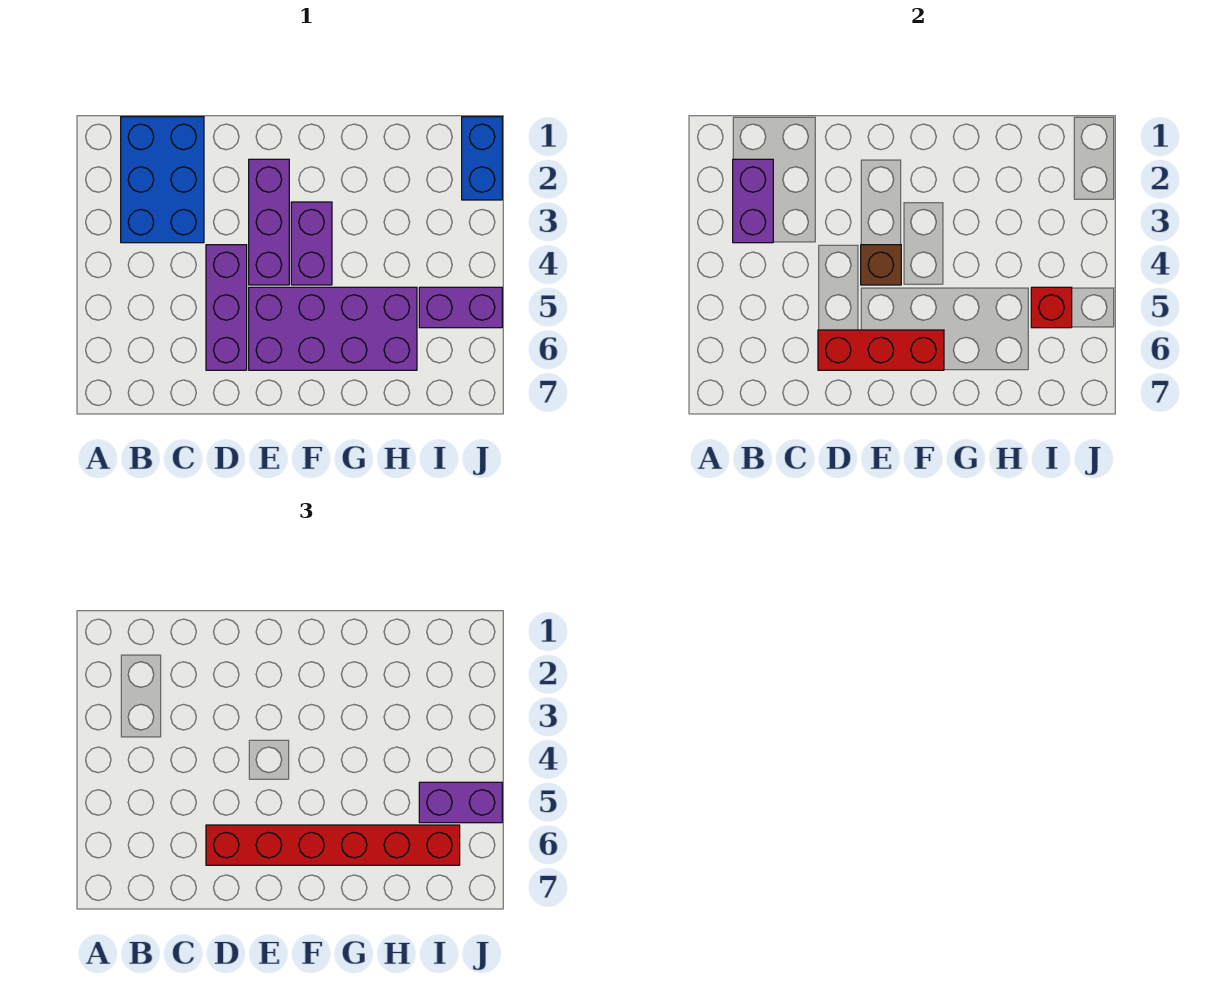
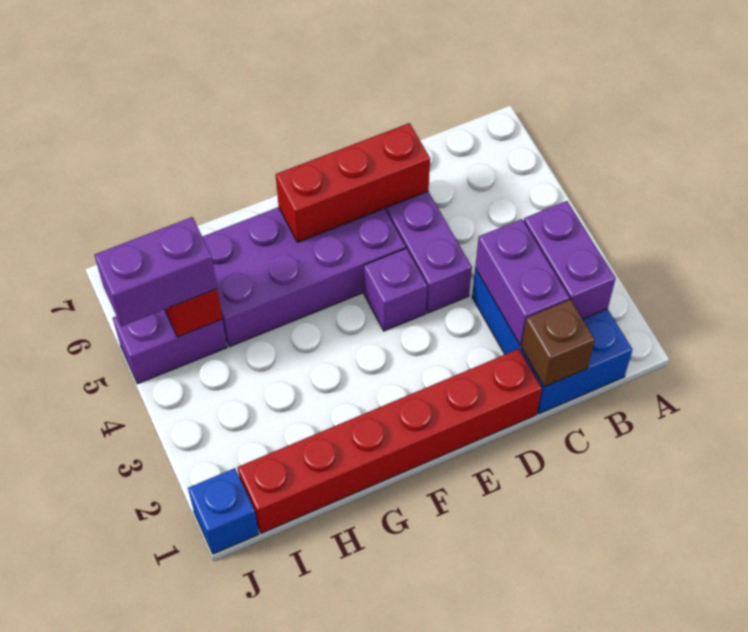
red brick D6:I6 level 3 -> red brick D1:I1 level 1
purple brick E2:E4 level 1 -> purple brick E4 level 1
brown brick E4 level 2 -> brown brick C1 level 2
purple brick F3:F4 level 1 -> purple brick C2:C3 level 2
blue brick J1:J2 level 1 -> blue brick J1 level 1

